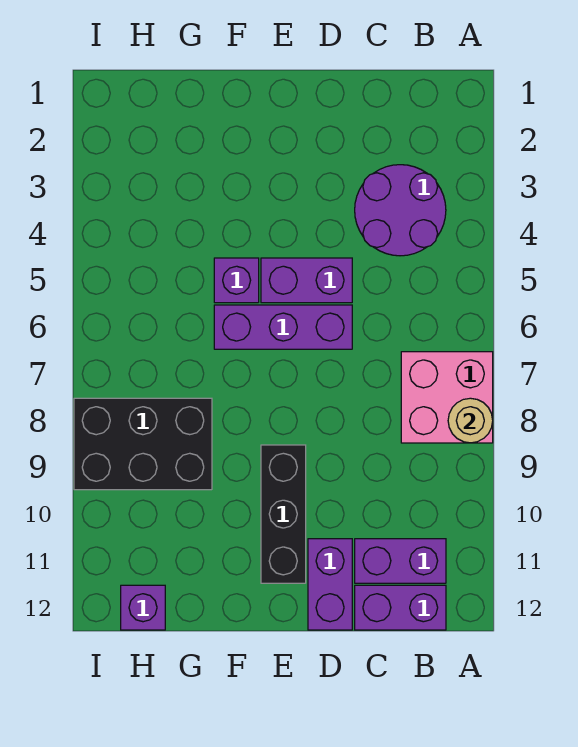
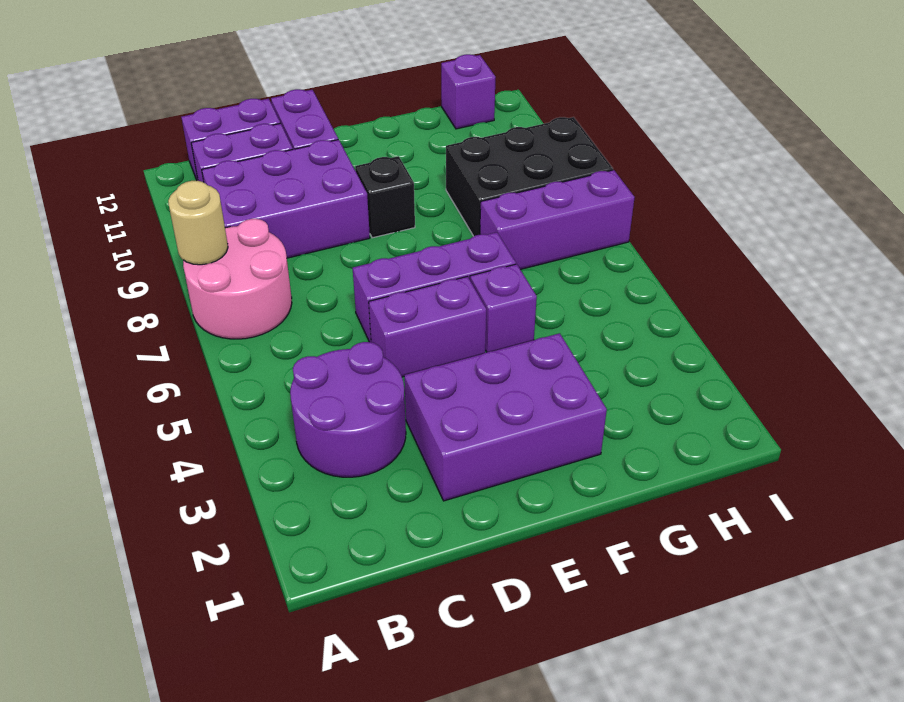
pink brick A7:B8 level 1 -> pink round brick A7:B8 level 1
none -> purple brick B9:D10 level 1
none -> purple brick D2:F3 level 1
black brick E9:E11 level 1 -> black brick E9 level 1
none -> purple brick G7:I7 level 1

